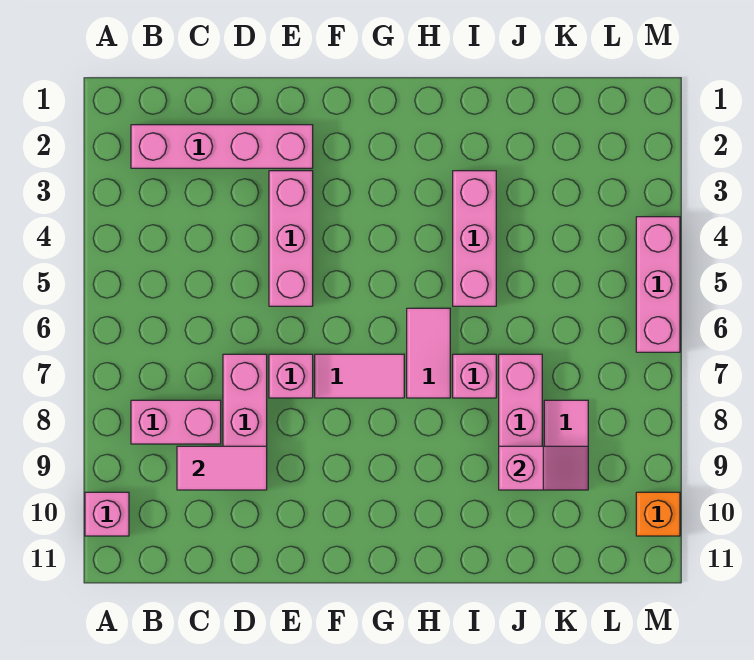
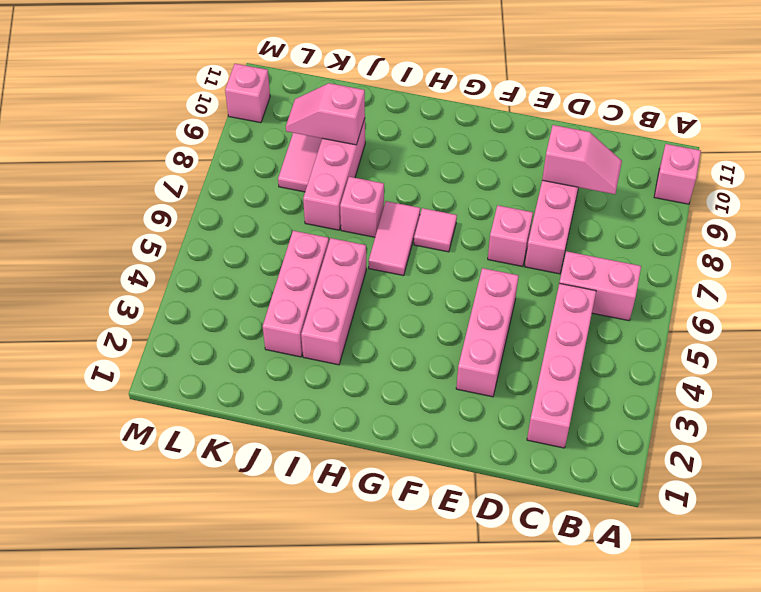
pink brick B2:E2 level 1 -> pink brick C2:C5 level 1
pink brick B8:C8 level 1 -> pink brick B6:C6 level 1
pink tile C9:D9 level 2 -> pink slope C9:D9 level 2 top D
pink tile F7:G7 level 1 -> pink tile G7 level 1
pink brick M4:M6 level 1 -> pink brick J3:J5 level 1
orange brick M10 level 1 -> pink brick M10 level 1

